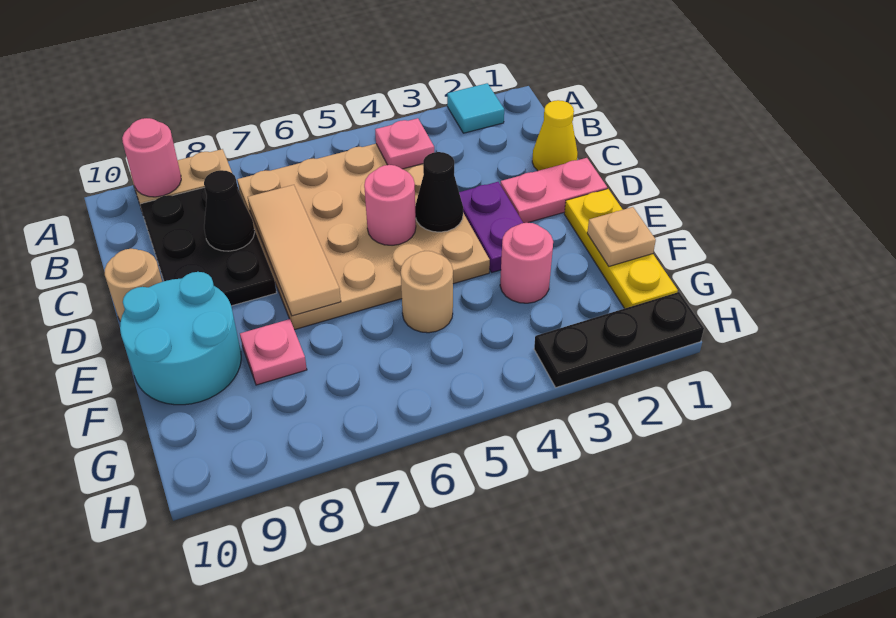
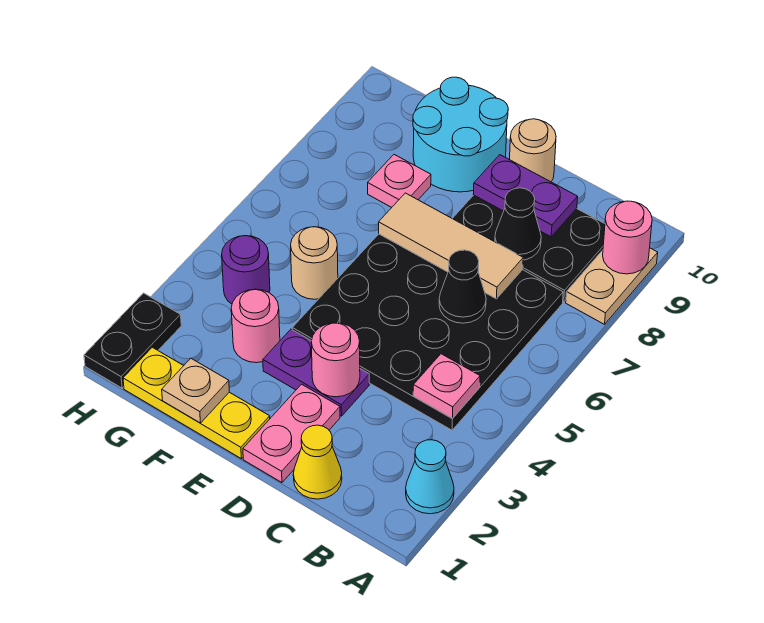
cyan tile A2 level 1 -> cyan cone A2 level 1
tan plate B4:E7 level 1 -> black plate B4:E7 level 1
none -> purple plate C9:D9 level 2
black cone D4 level 2 -> black cone C6 level 2
pink round brick D5 level 2 -> pink round brick D3 level 2
none -> purple round brick G4 level 1
black plate H1:H3 level 1 -> black plate H1:H2 level 1

